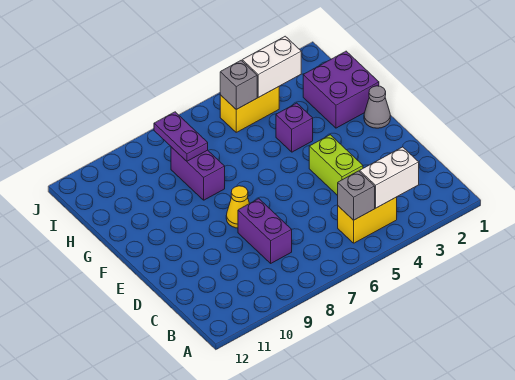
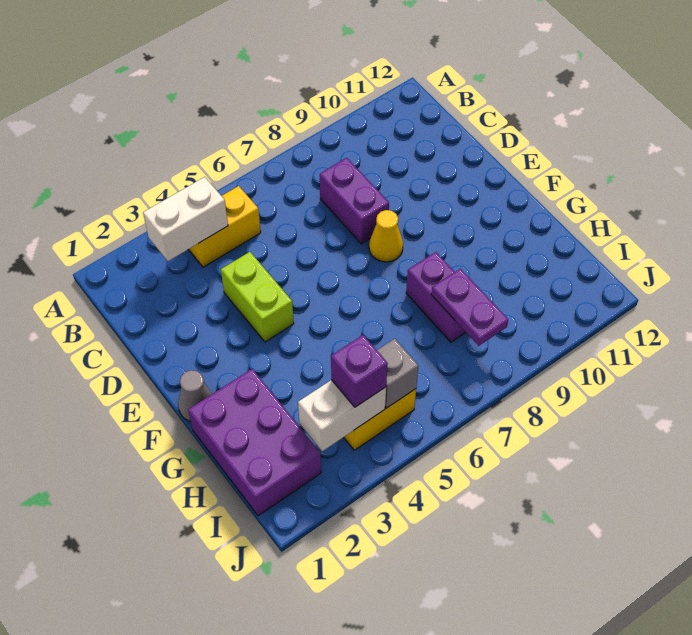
grey brick B5 level 2 -> none
purple brick G1:H2 level 1 -> purple brick G1:I2 level 1
purple brick G4 level 1 -> purple brick I4 level 3

